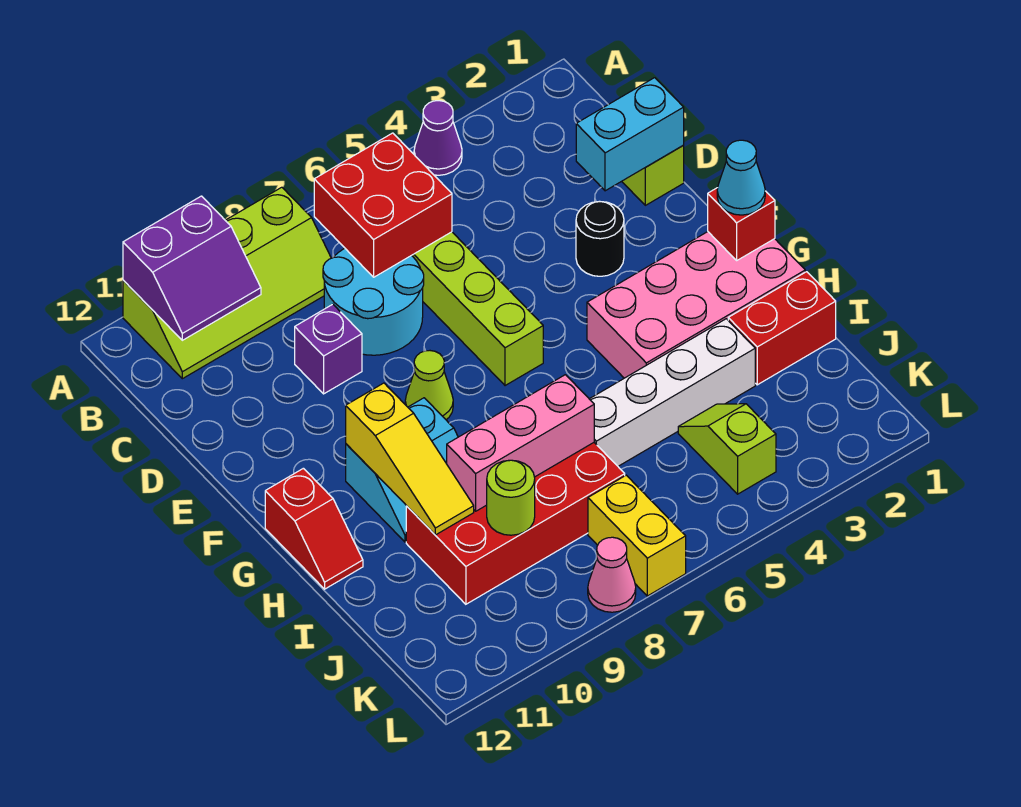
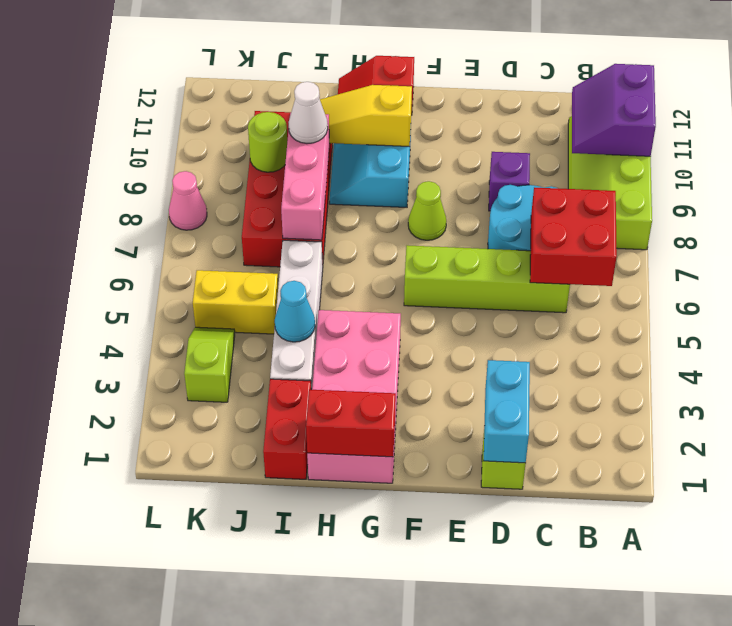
purple cone A4 level 1 -> none
black round brick E3 level 1 -> none
red brick G1 level 2 -> red brick G1:H1 level 2
cyan cone G1 level 3 -> cyan cone I4 level 2
none -> white cone I9 level 3
lime slope J4:K4 level 1 top K -> lime slope K3:K4 level 1 top 3
yellow brick K7:L7 level 1 -> yellow brick J5:K5 level 1

